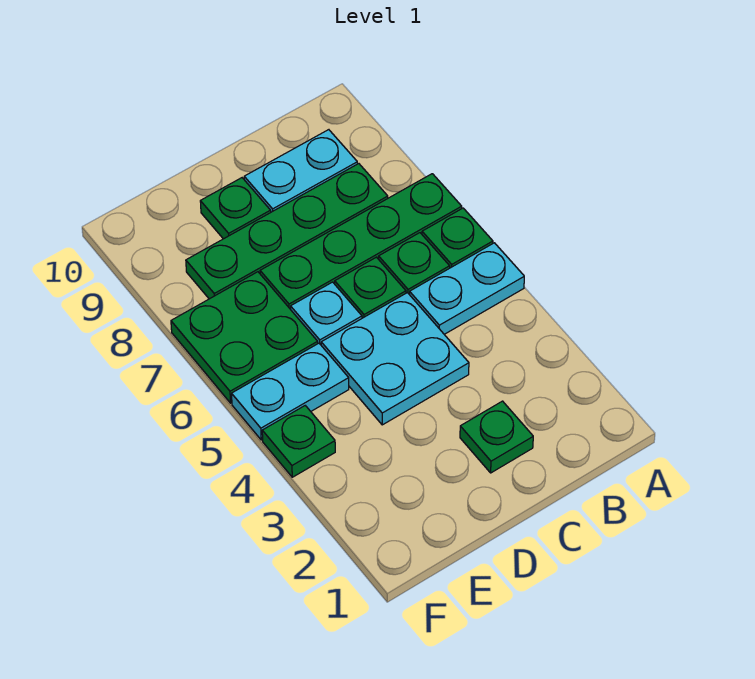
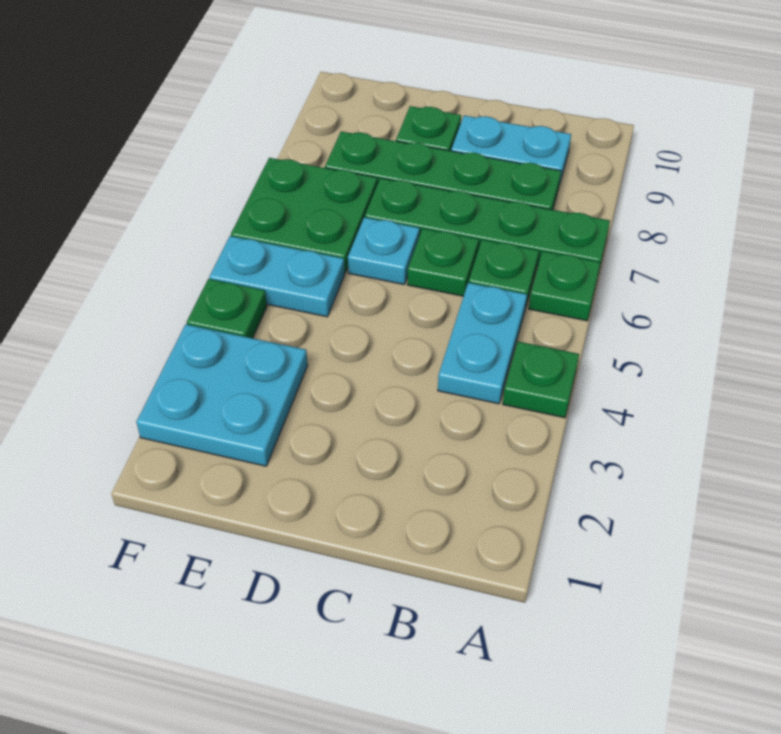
cyan plate A5:B5 level 1 -> cyan plate B4:B5 level 1
green plate C2 level 1 -> green plate A4 level 1
cyan plate C4:D5 level 1 -> cyan plate E2:F3 level 1

